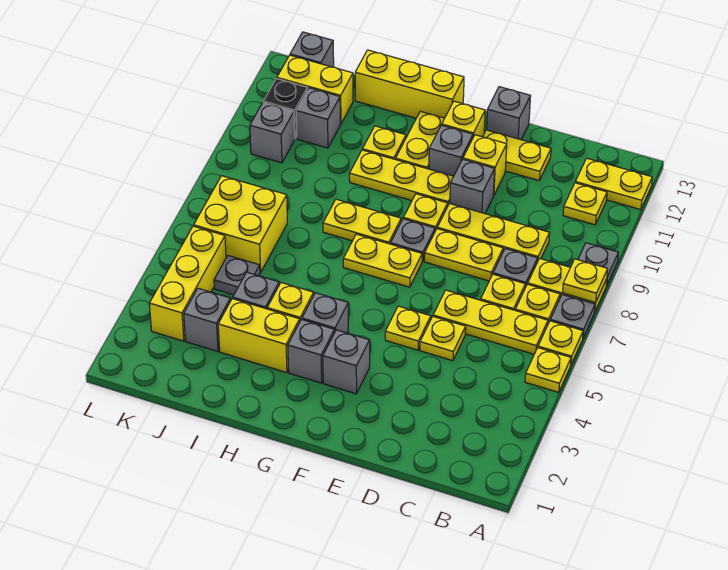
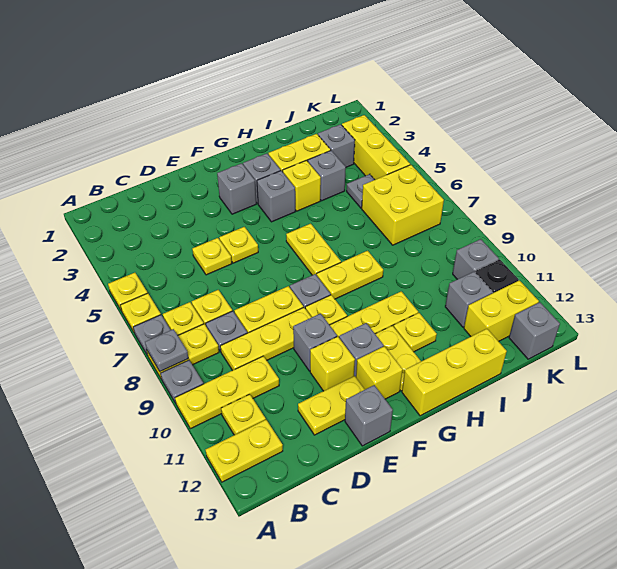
yellow plate A8 level 2 -> grey plate A8 level 2
yellow plate B6:D6 level 1 -> yellow plate A10:C10 level 1
yellow plate F7:G7 level 1 -> yellow plate G6:G7 level 1

